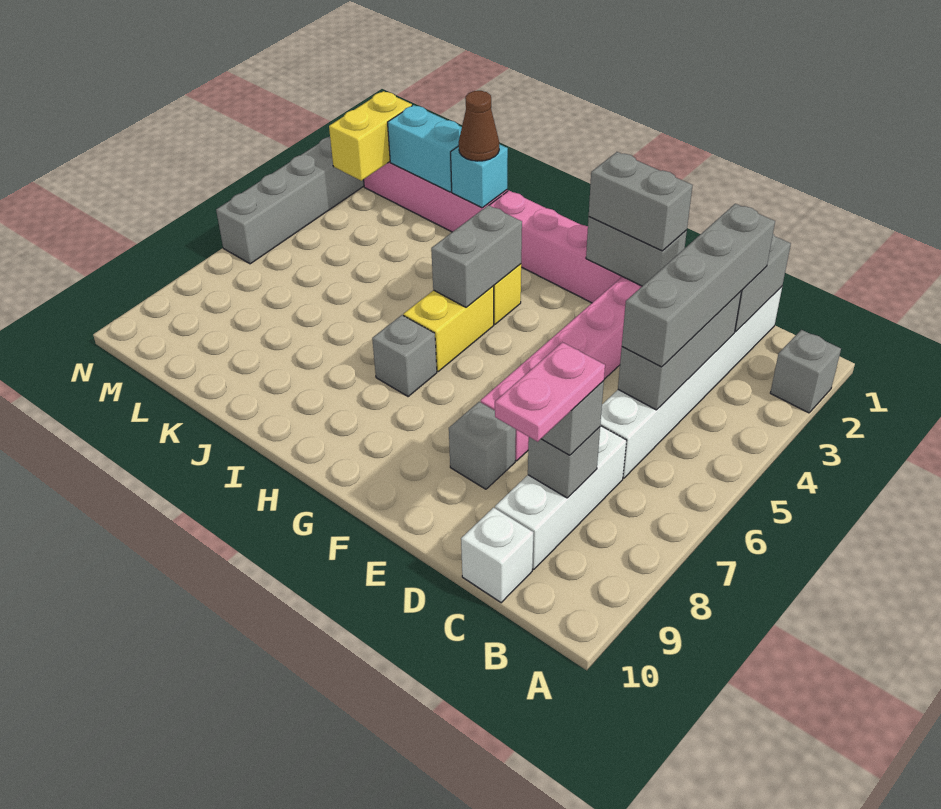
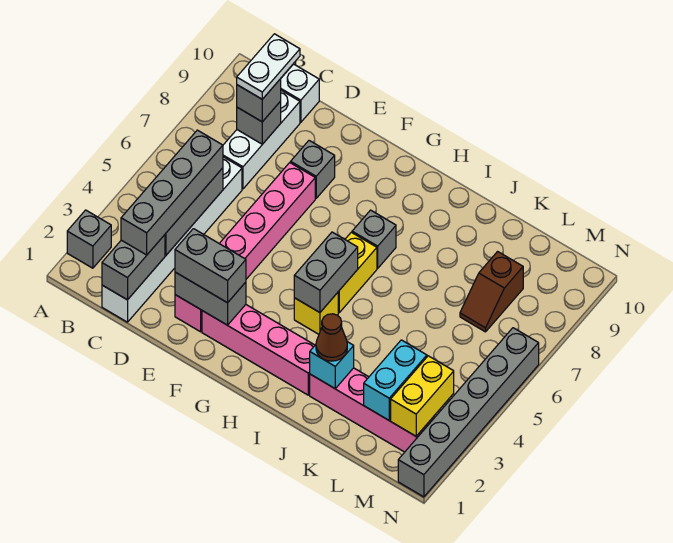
pink plate C8:C9 level 4 -> white plate C8:C9 level 4
cyan brick K2:L2 level 2 -> cyan brick L2:L3 level 2
none -> brown slope L7:L8 level 1 top 8

